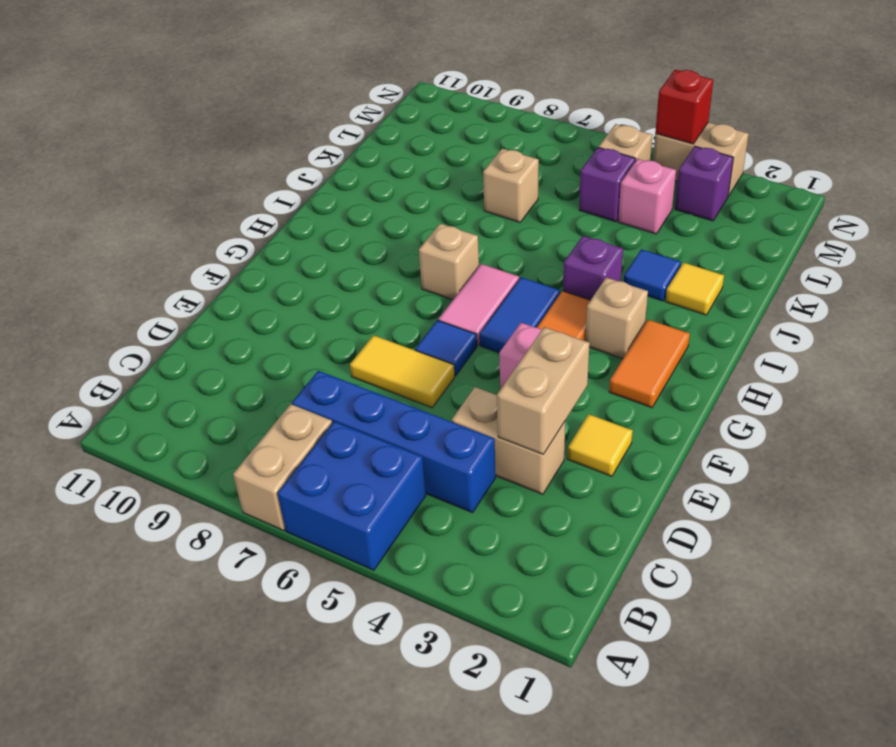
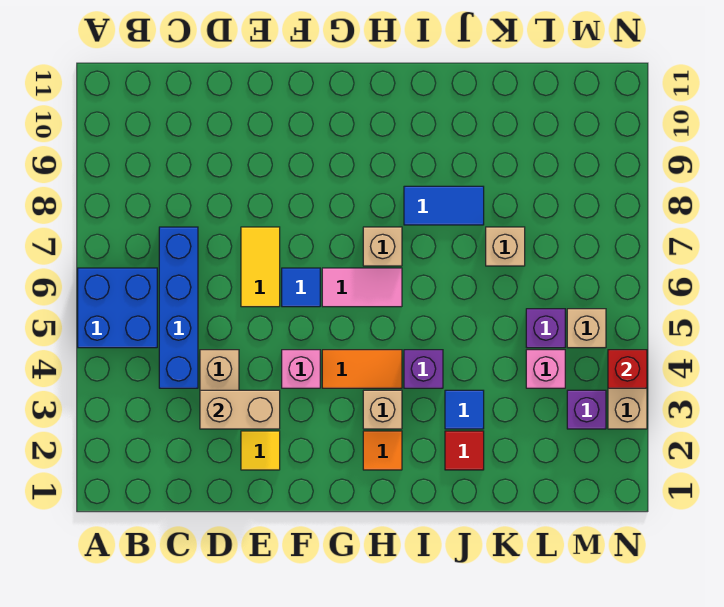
tan brick A7:B7 level 1 -> none
orange tile G2:H2 level 1 -> orange tile H2 level 1
blue tile G5:H5 level 1 -> blue tile I8:J8 level 1
yellow tile J2 level 1 -> red tile J2 level 1

